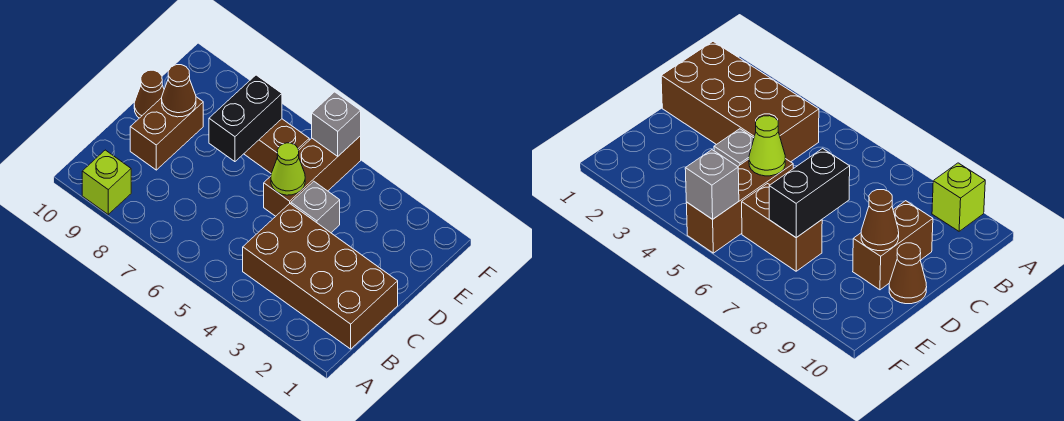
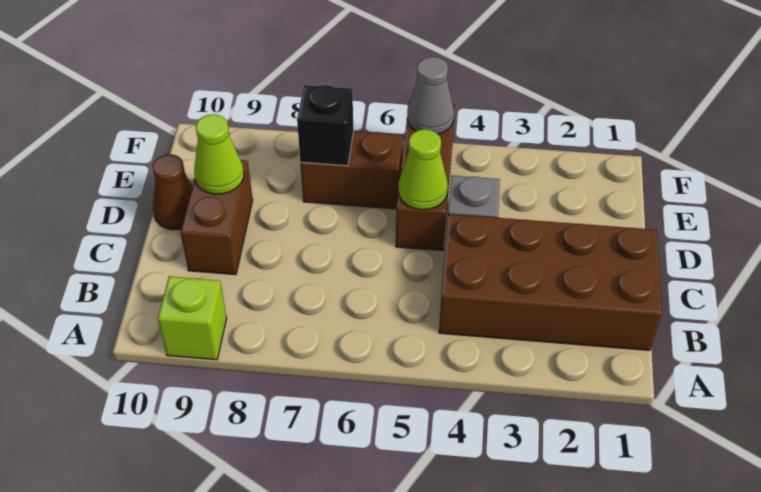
black brick D7:E7 level 2 -> black brick E7 level 2
brown cone D9 level 2 -> lime cone D9 level 2
grey brick F5 level 2 -> grey cone F5 level 2

